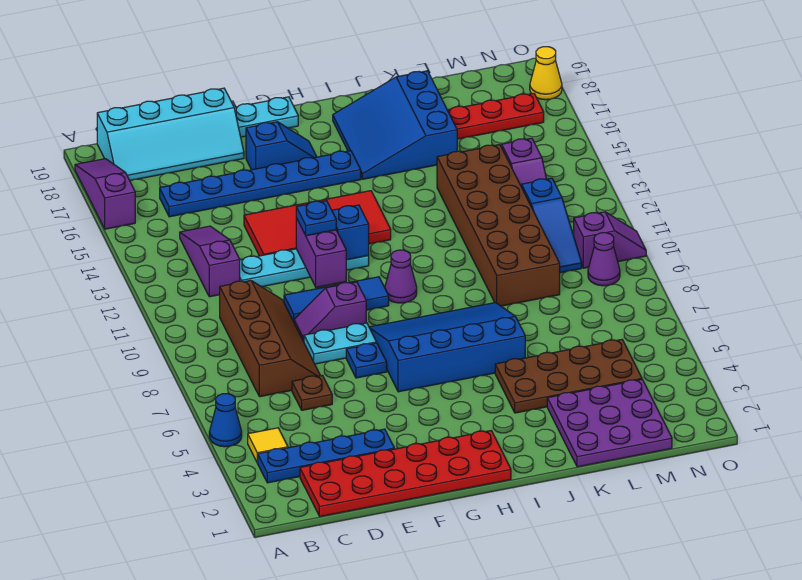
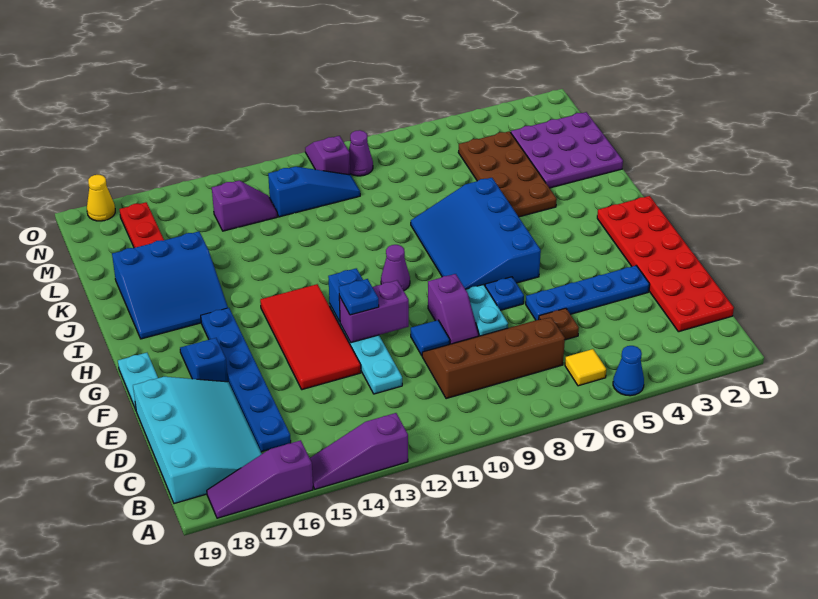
blue plate B3:E3 level 1 -> blue plate E3:E6 level 1
yellow tile B4 level 1 -> yellow tile B6 level 1
cyan slope B18:E19 level 1 top 19 -> cyan slope B17:E19 level 1 top 19
purple slope C12:C14 level 1 top 12 -> purple slope A13:A15 level 1 top 13
blue tile E10:G10 level 1 -> blue tile E10 level 1
brown brick K9:L14 level 1 -> none

